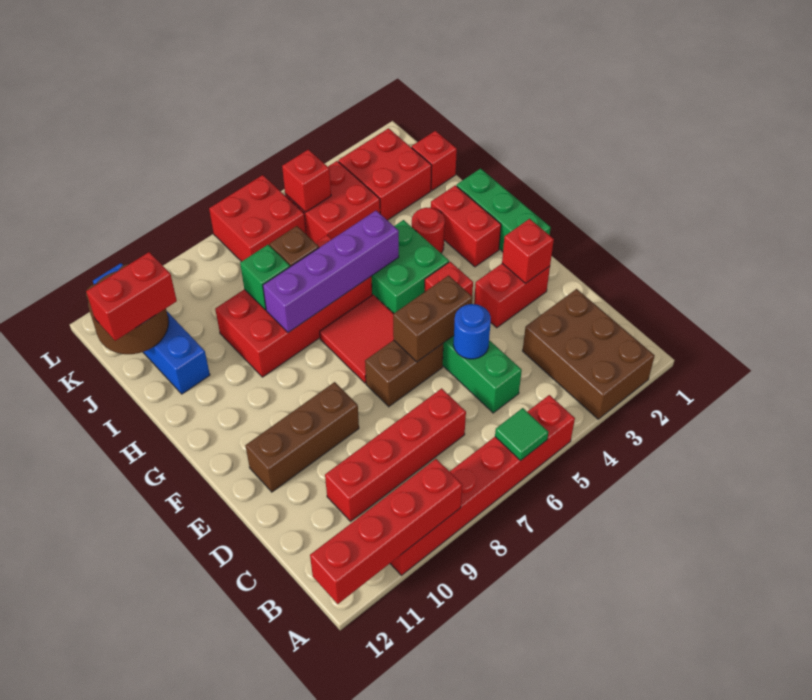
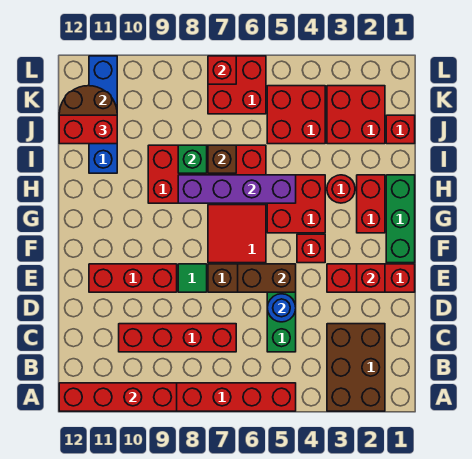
green tile A6 level 2 -> green tile E8 level 1
red brick E2:E3 level 1 -> red brick E1:E3 level 1
brown brick E9:E11 level 1 -> red brick E9:E11 level 1
green brick G4:H5 level 1 -> red brick G4:H5 level 1
red brick K5 level 2 -> red brick L7 level 2

